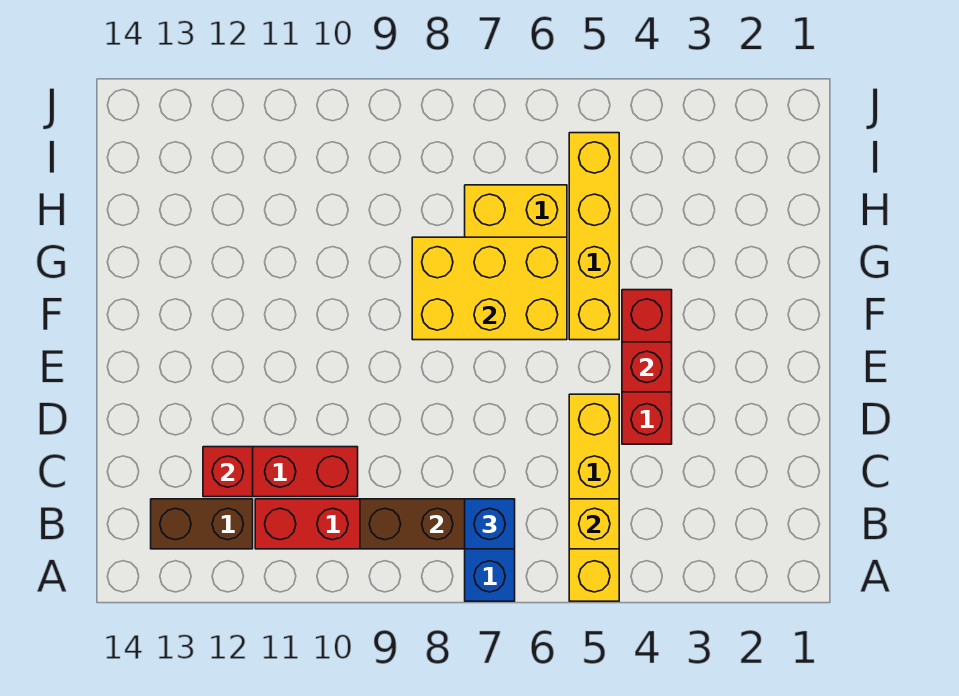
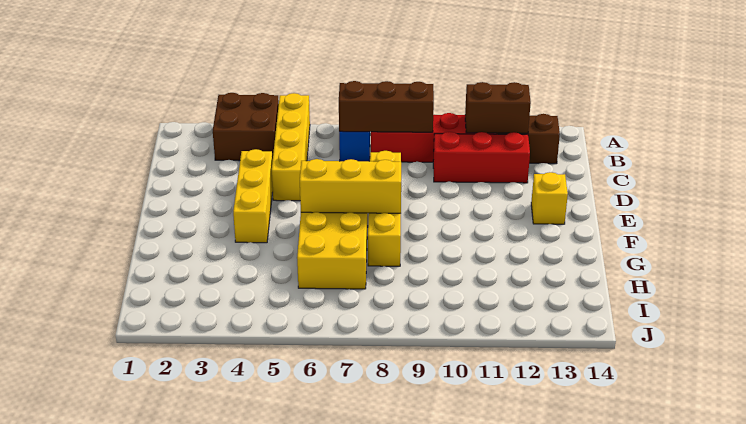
none -> brown brick A3:B4 level 1
yellow brick B5 level 2 -> yellow brick E13 level 1
blue brick B7 level 3 -> none
none -> brown brick B11:B12 level 2
red brick C12 level 2 -> none
red brick D4:F4 level 1 -> yellow brick D4:F4 level 1
red brick E4 level 2 -> none
yellow brick F5:I5 level 1 -> yellow brick D8:G8 level 1
yellow brick F6:G8 level 2 -> yellow brick F6:F8 level 2

